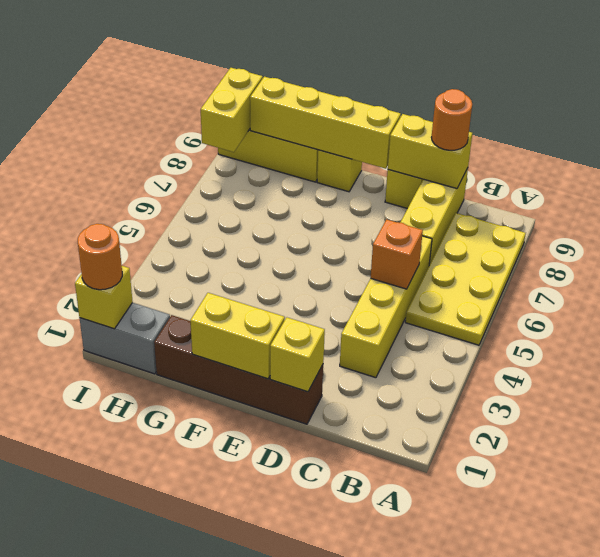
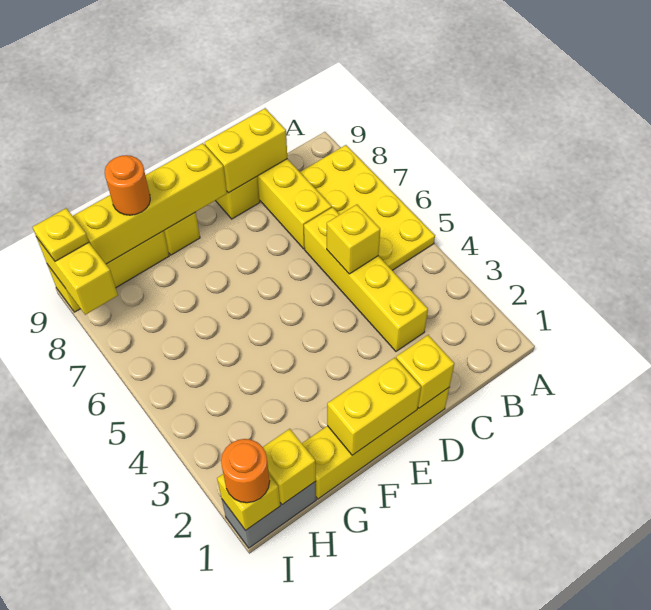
orange brick C5 level 2 -> yellow brick C5 level 2
orange round brick C9 level 3 -> orange round brick G9 level 3
brown brick D1:G1 level 1 -> yellow brick D1:G1 level 1
none -> yellow brick H1 level 2
none -> yellow plate I9 level 3

